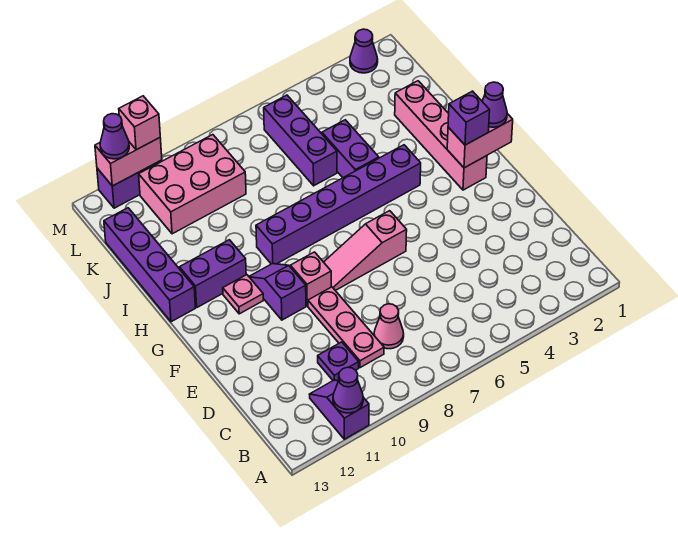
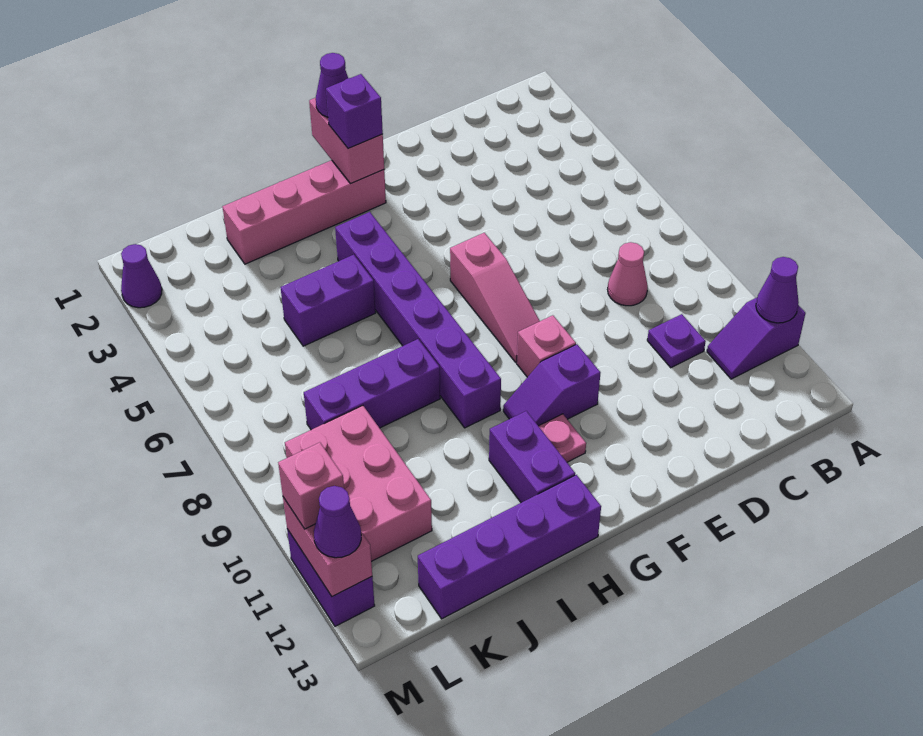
pink plate C9:E9 level 1 -> none
purple brick J6:L6 level 1 -> purple brick I8:K8 level 1

